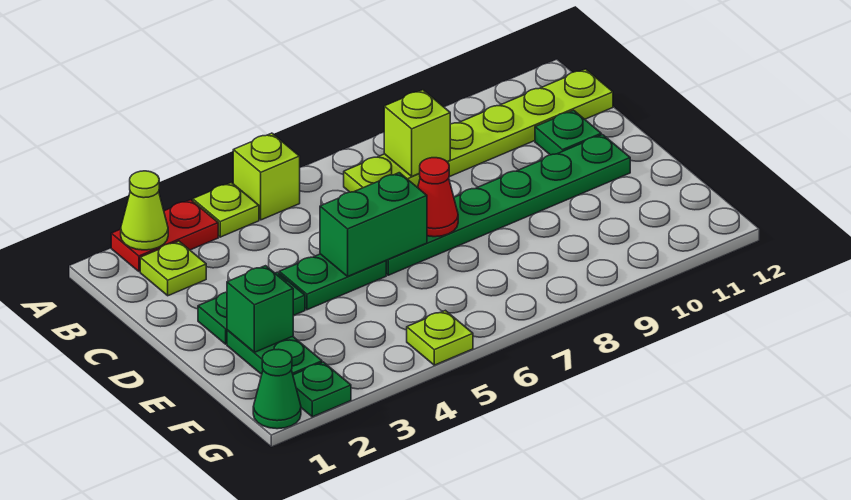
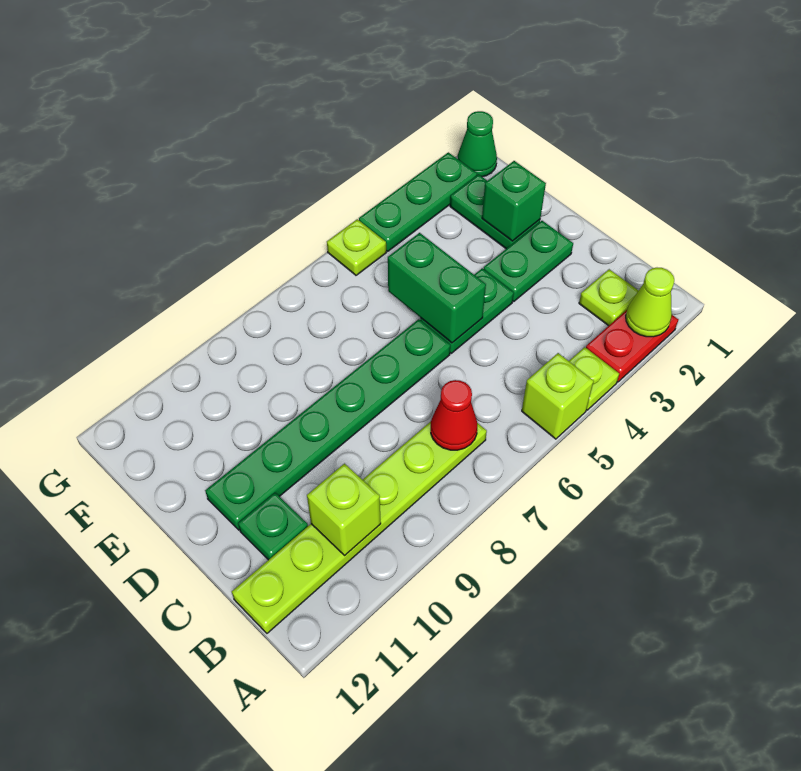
lime brick B8 level 2 -> lime brick B10 level 2
green brick D5:D6 level 2 -> green brick D5:E5 level 2
red cone D7 level 2 -> red cone B7 level 2
green plate G2 level 1 -> green plate G2:G4 level 1

